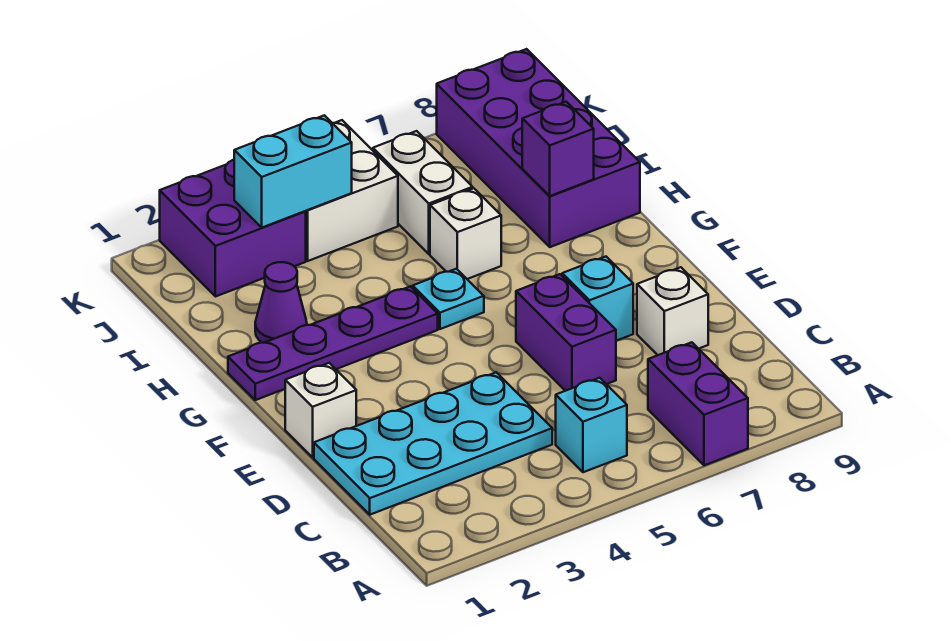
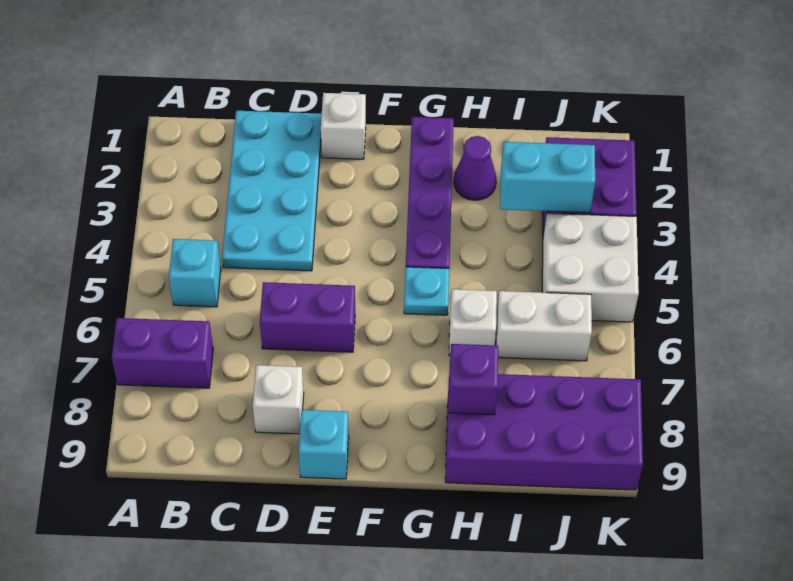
cyan brick E7 level 1 -> cyan brick E9 level 1
cyan brick J3:J4 level 2 -> cyan brick I3:J3 level 2

